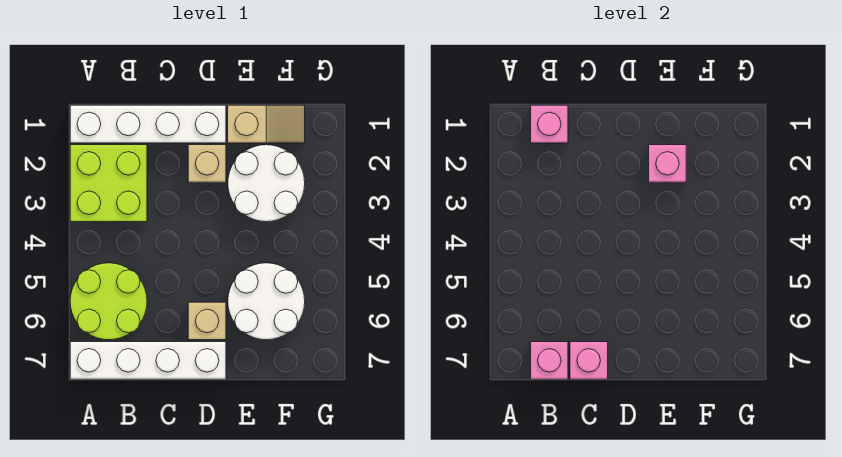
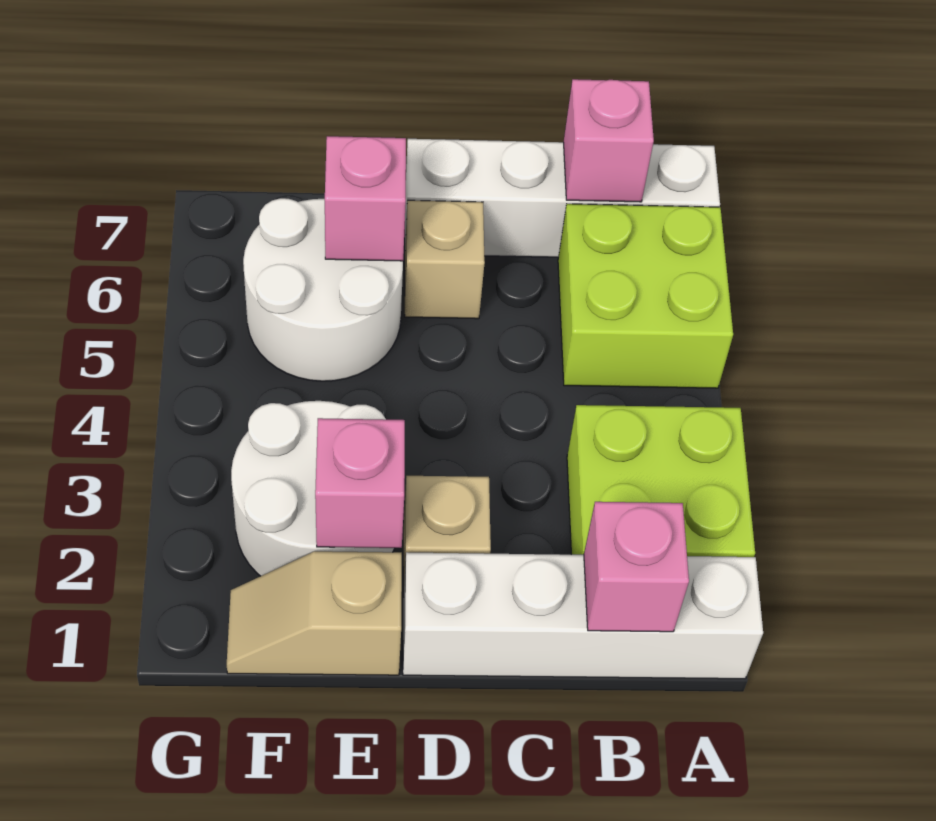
lime round brick A5:B6 level 1 -> lime brick A5:B6 level 1
pink brick C7 level 2 -> pink brick E6 level 2

